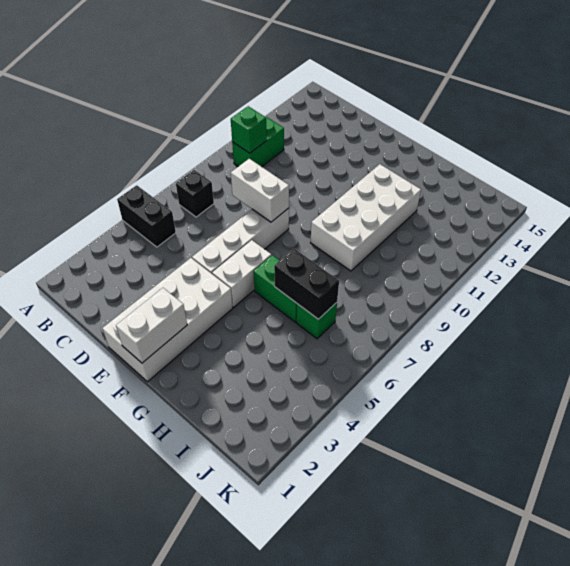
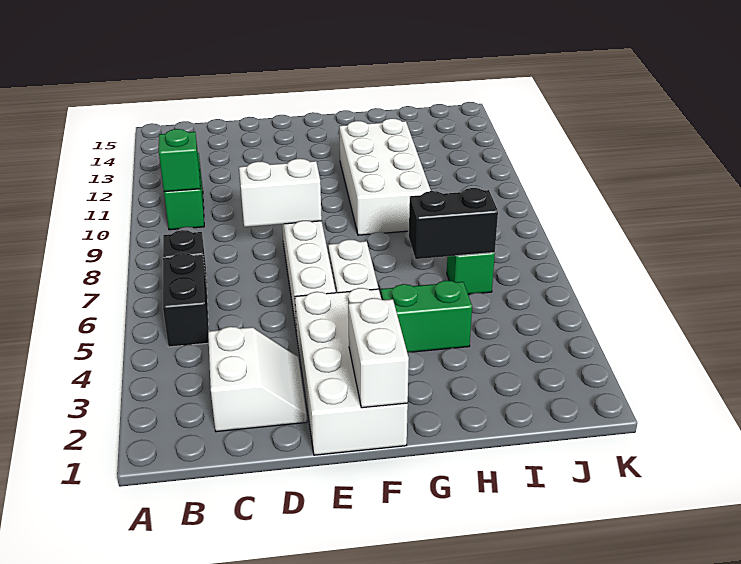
black brick A5:B5 level 1 -> black brick B5:B6 level 1
none -> white slope C2:D3 level 1 top C
green brick G6:H6 level 1 -> green brick G4:H4 level 1

